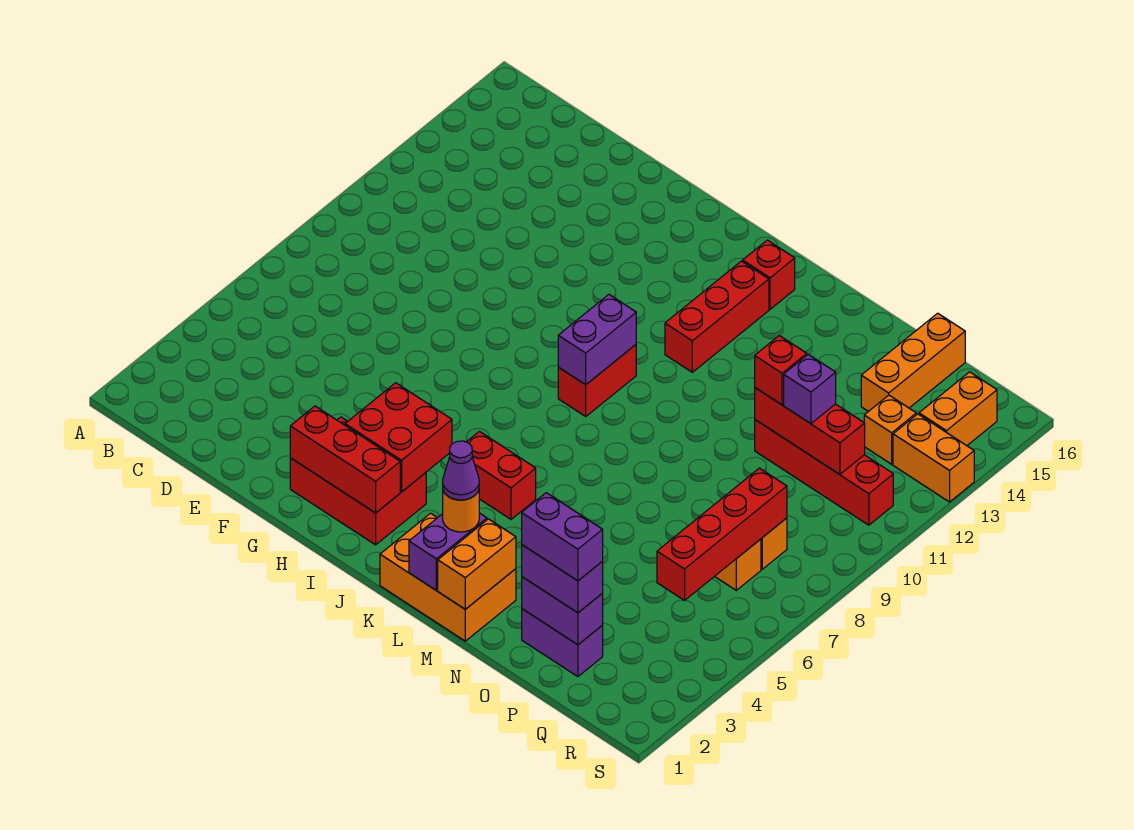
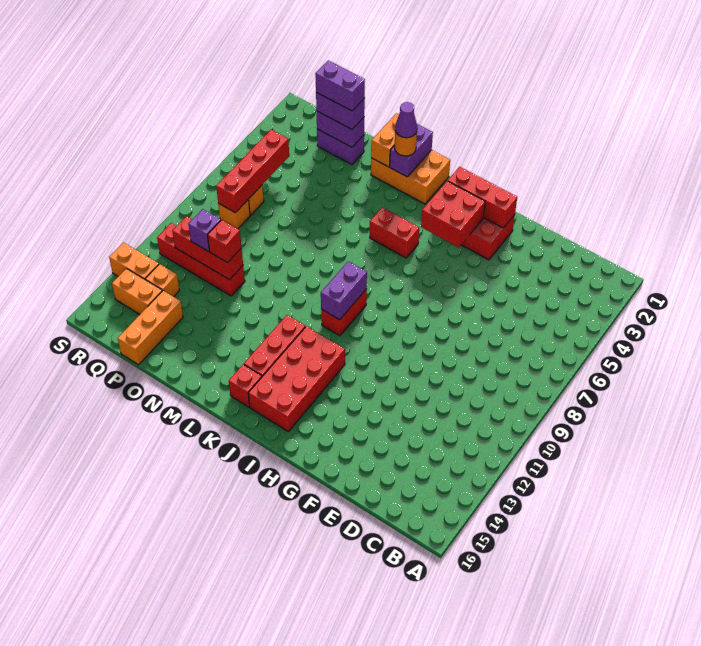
none -> red brick I12:J15 level 1
orange brick R14:R15 level 1 -> orange brick Q14:R14 level 1

